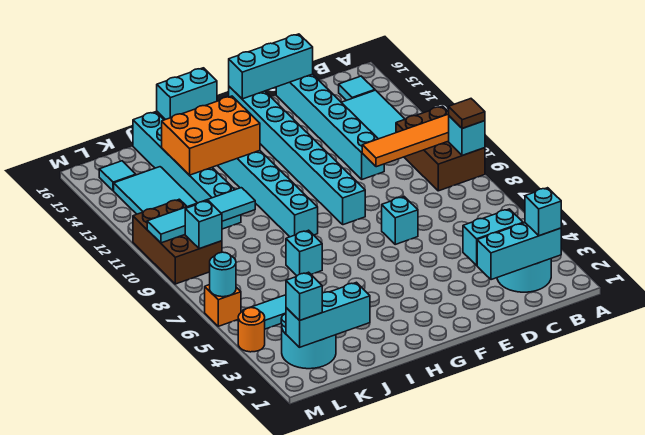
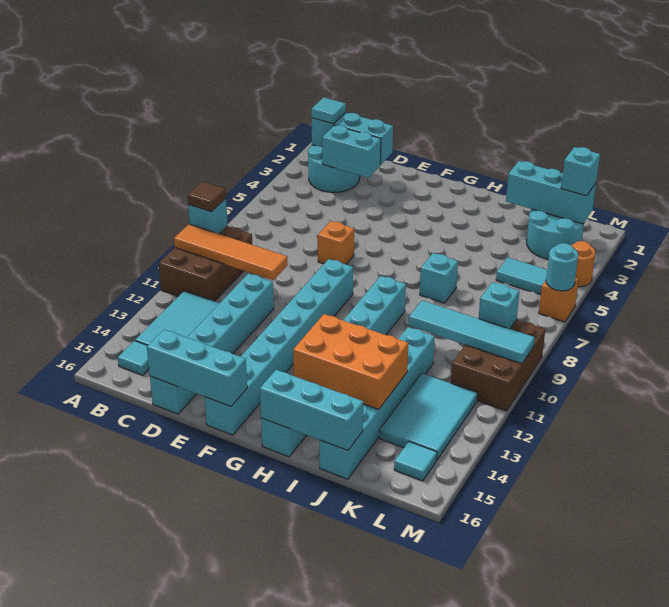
cyan brick B2 level 3 -> cyan tile B2 level 3
cyan brick E7 level 1 -> orange brick E7 level 1
cyan brick H16:I16 level 2 -> cyan brick H16:J16 level 2

